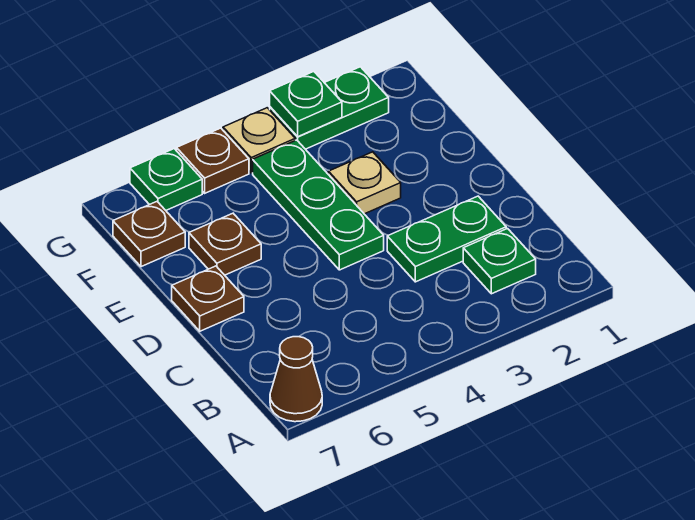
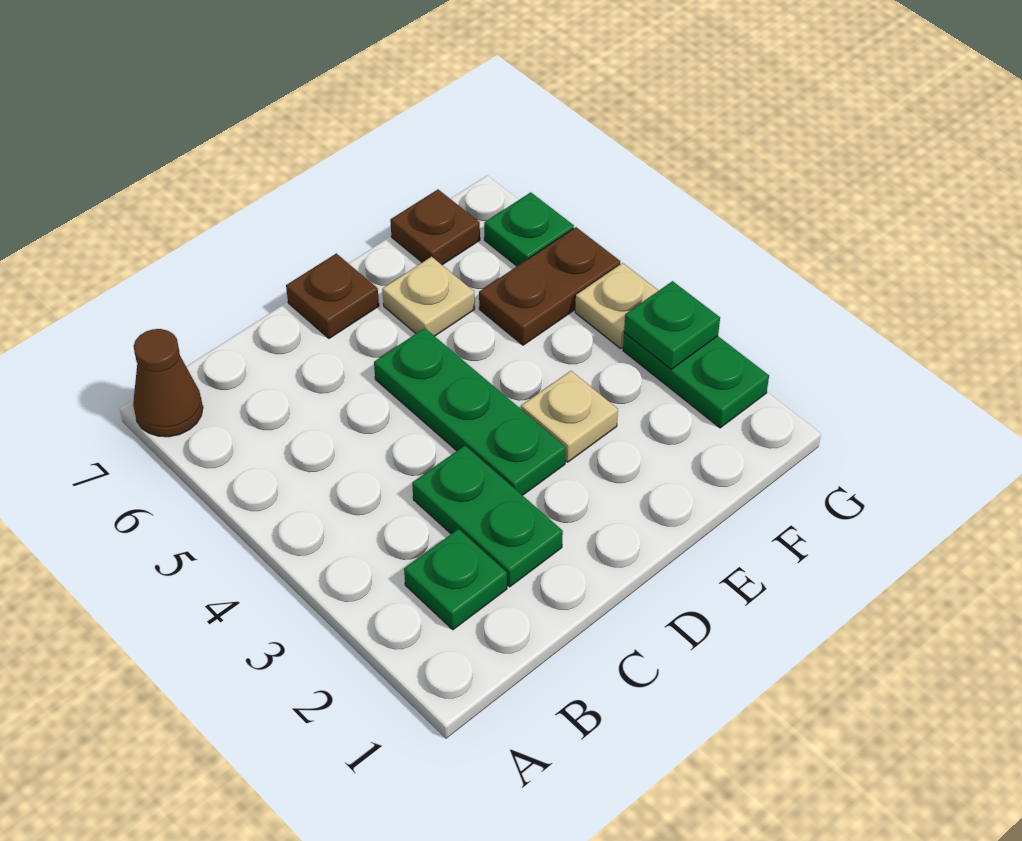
green plate D4:F4 level 1 -> green plate D3:D5 level 1
brown plate E6 level 1 -> tan plate E6 level 1
brown plate G5 level 1 -> brown plate F5:G5 level 1

